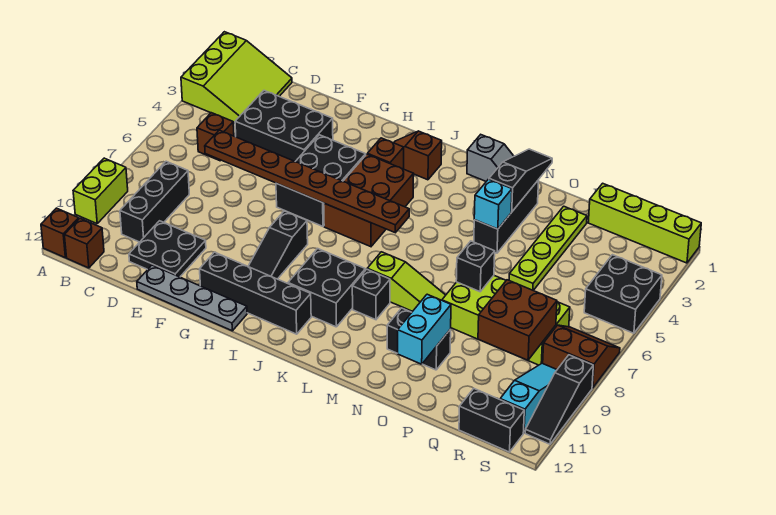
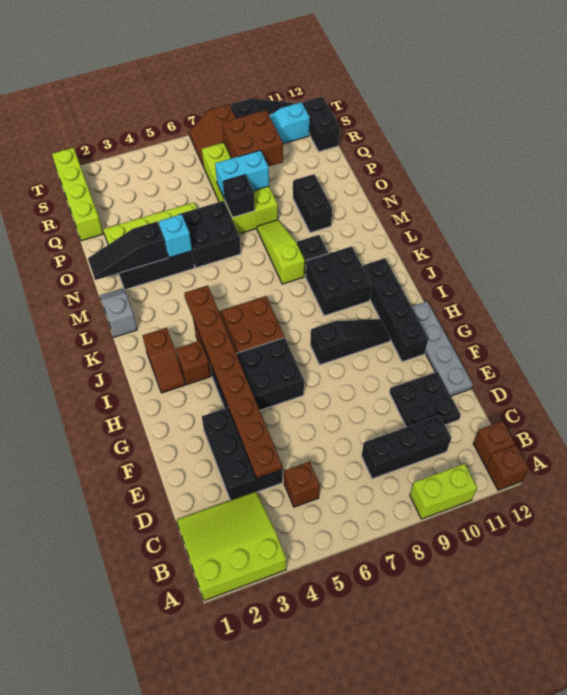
brown plate D6:K6 level 2 -> brown plate D4:K4 level 2
cyan brick O10:O11 level 2 -> cyan brick P7:P8 level 2
black brick S4:T5 level 1 -> black brick N5:O6 level 1

